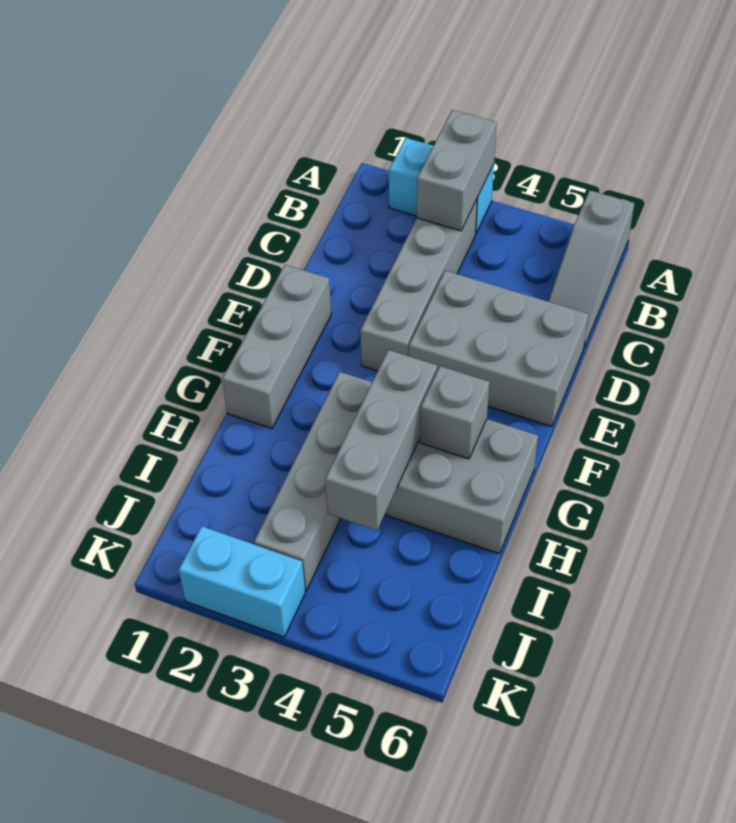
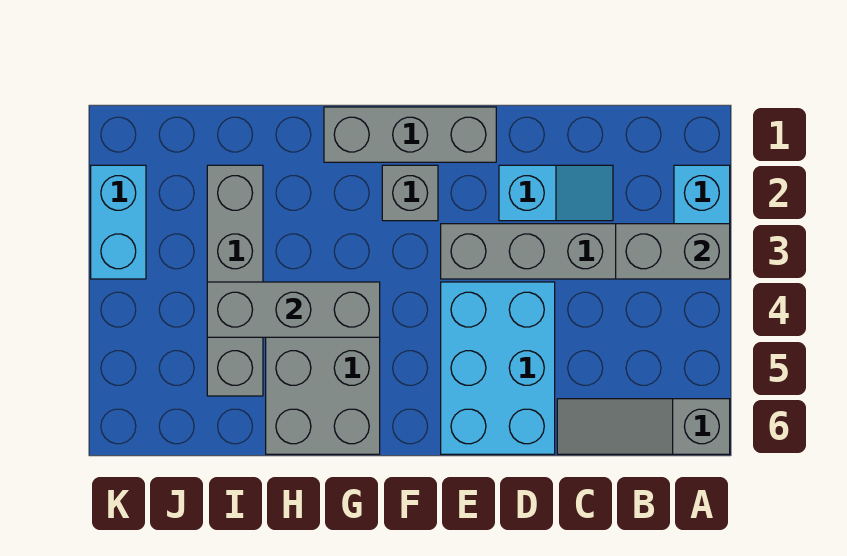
none -> cyan slope C2:D2 level 1 top D
grey brick D4:E6 level 1 -> cyan brick D4:E6 level 1
grey brick G3:J3 level 1 -> grey brick I2:I5 level 1
grey brick G5 level 2 -> grey brick F2 level 1

